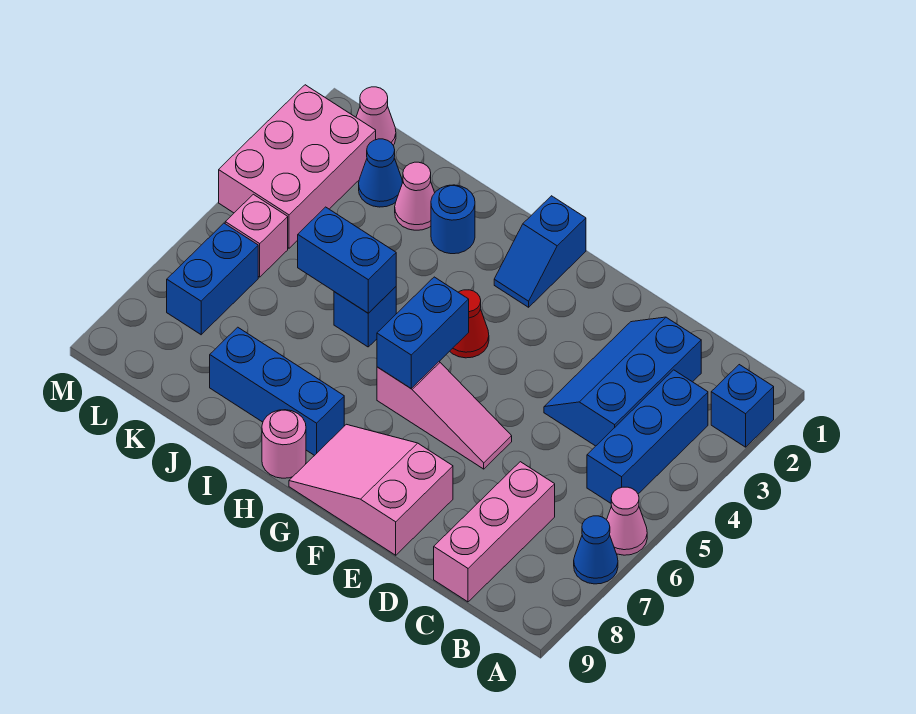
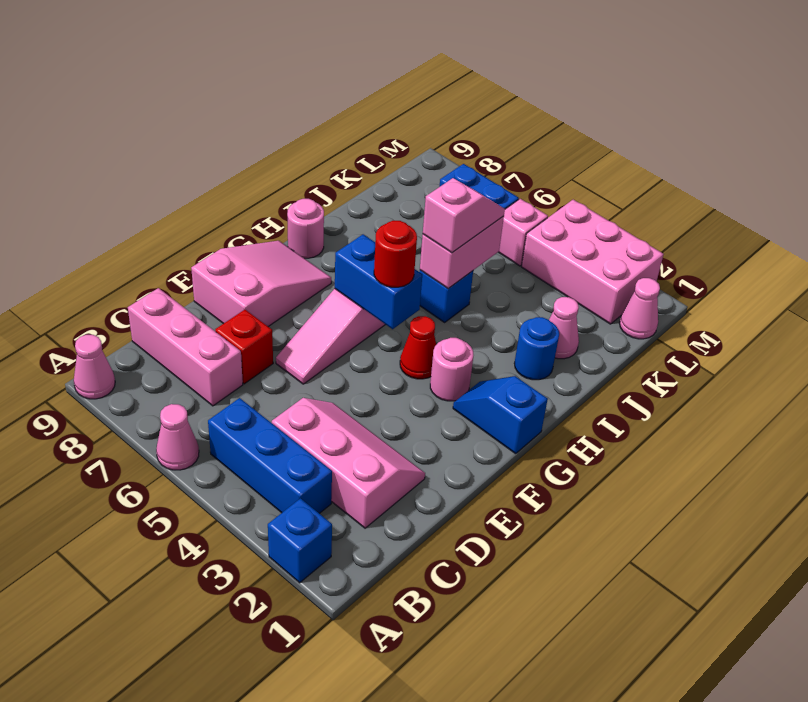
blue cone A7 level 1 -> none
none -> pink cone A9 level 1
blue slope C2:D4 level 1 top C -> pink slope C2:D4 level 1 top C
none -> red brick D7 level 1
none -> pink round brick G3 level 1
none -> red round brick G5 level 3
blue brick H8:J8 level 1 -> none
blue brick I5:J5 level 2 -> pink brick I5:J5 level 2
none -> pink slope I5:J5 level 3 top I
blue cone K2 level 1 -> none

